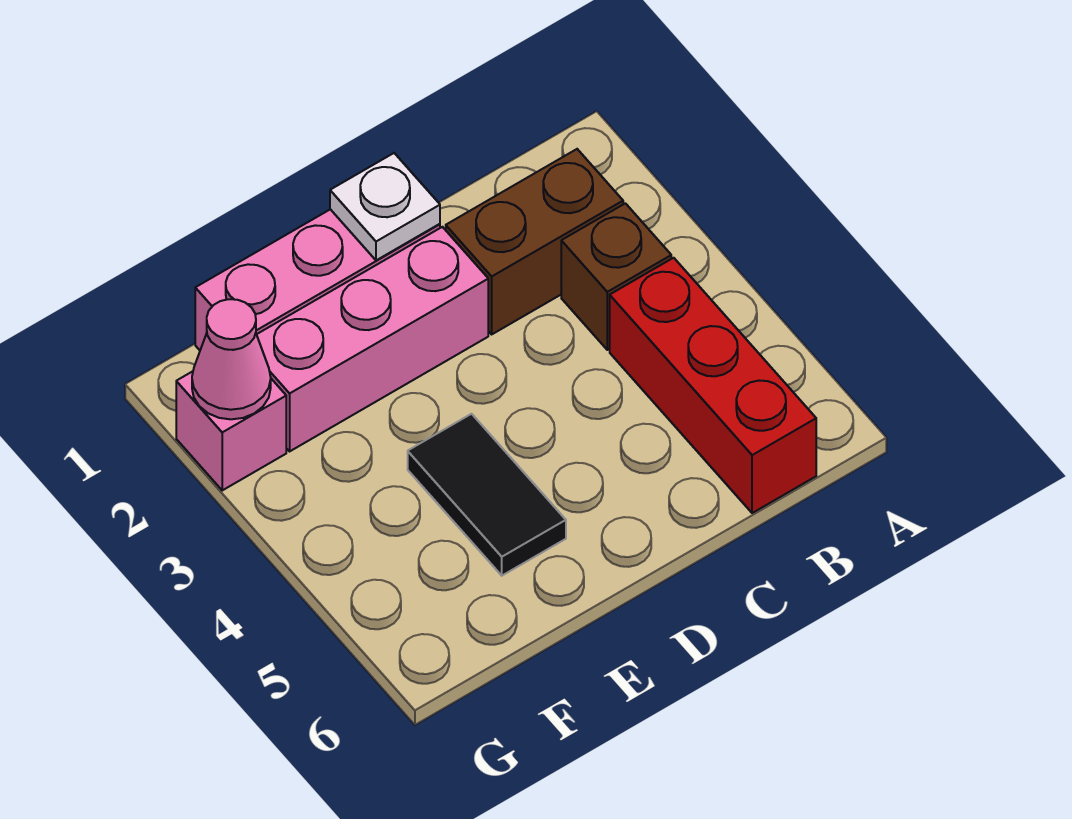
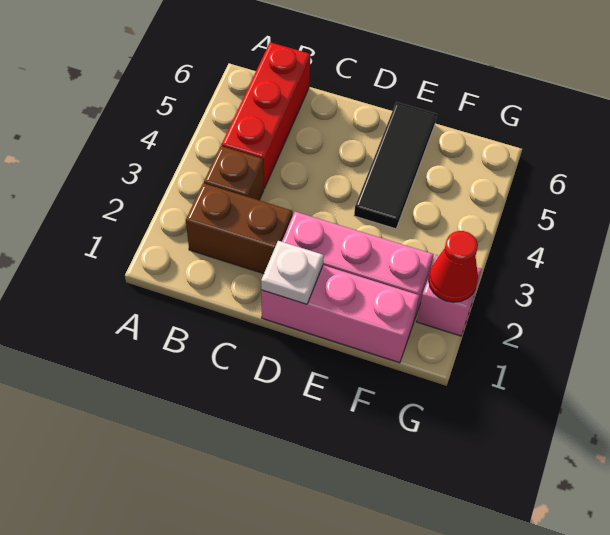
black tile E4:E5 level 1 -> black tile E4:E6 level 1
pink cone G2 level 2 -> red cone G2 level 2

